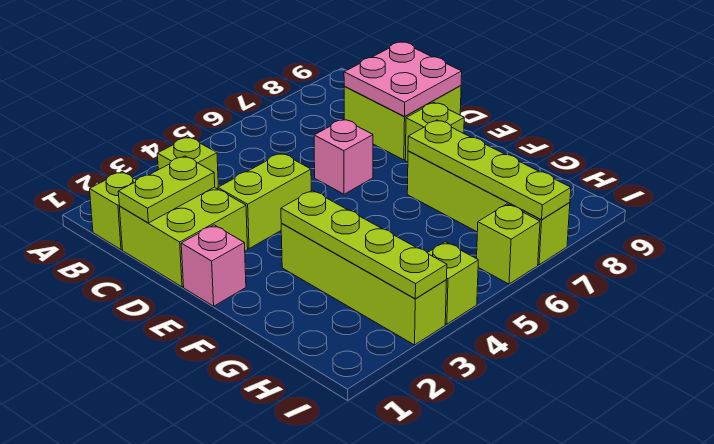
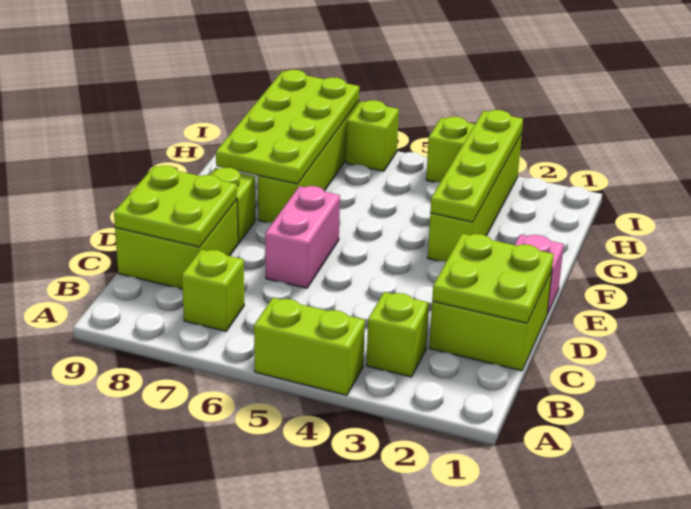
lime brick B1 level 1 -> lime brick B7 level 1
lime plate C1:C2 level 2 -> lime plate C1:D2 level 2
pink plate C8:D9 level 2 -> lime plate C8:D9 level 2
lime brick D3:D4 level 1 -> lime brick A4:A5 level 1
pink brick D6 level 1 -> pink brick D6:E6 level 1
lime plate F7:I7 level 2 -> lime plate F7:I8 level 2

